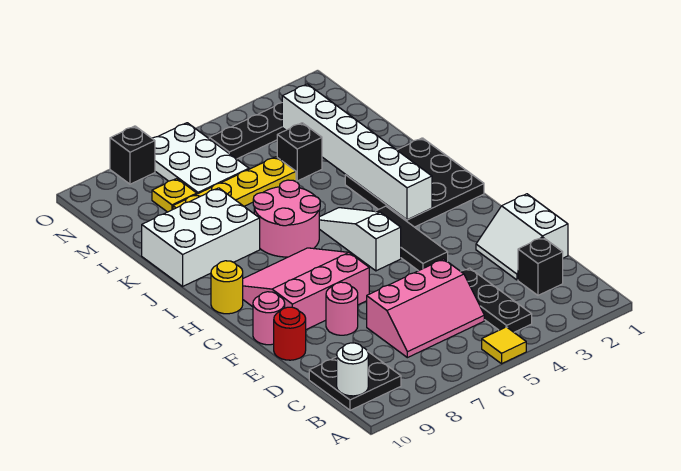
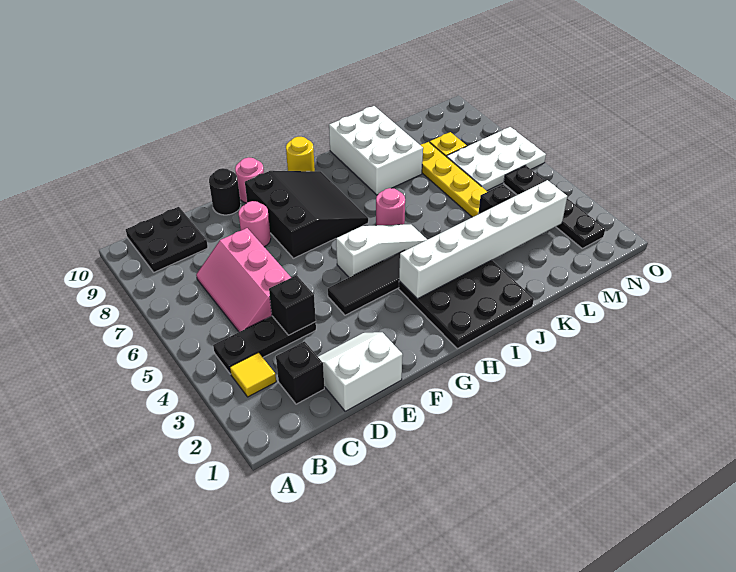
yellow tile A5 level 1 -> yellow tile B3 level 1
white round brick B10 level 2 -> none
red round brick E10 level 1 -> black round brick E10 level 1
pink slope F7:H9 level 1 top F -> black slope F7:H9 level 1 top F
pink round brick I6:J7 level 1 -> pink round brick I6 level 1
black brick O8 level 1 -> black brick D4 level 2

